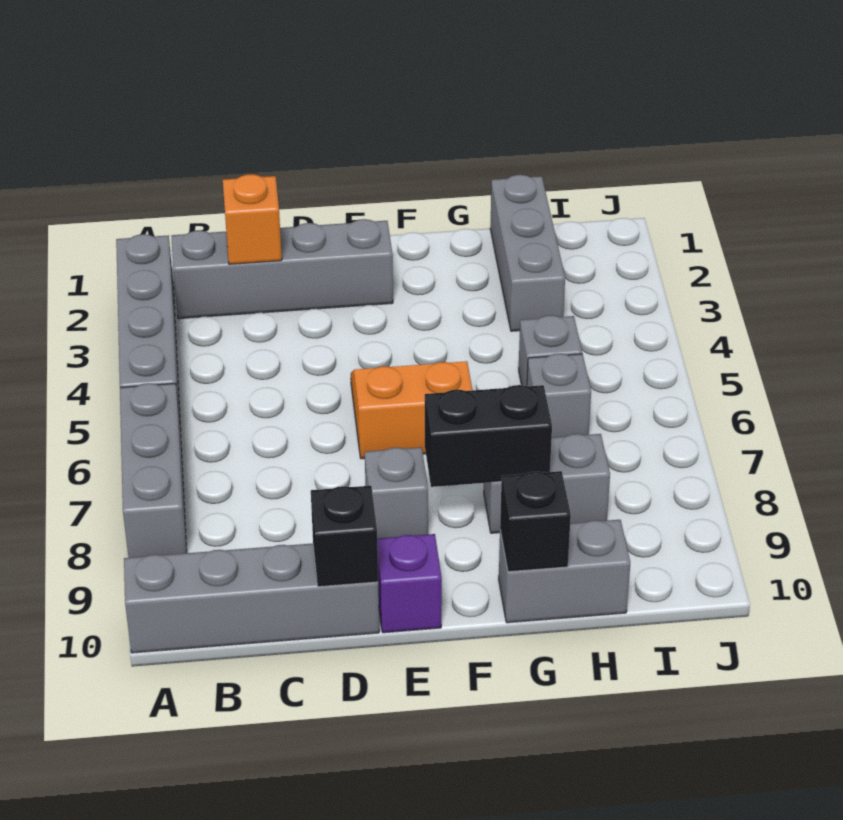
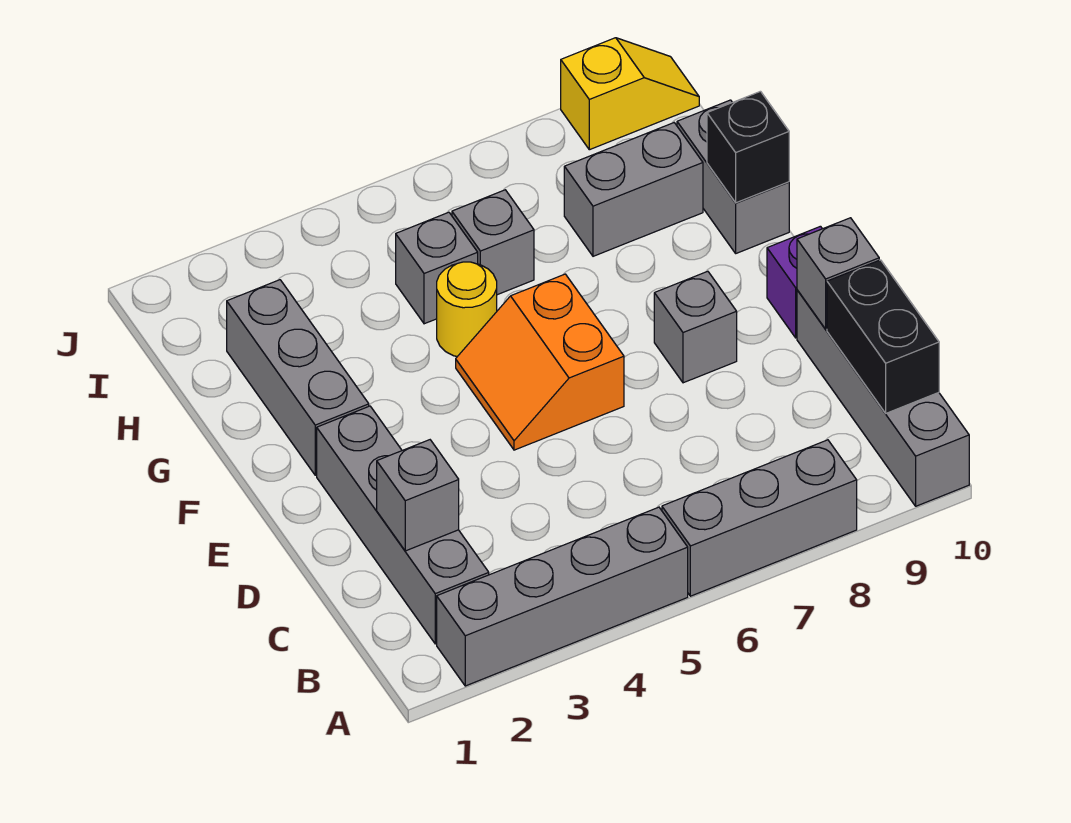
orange brick C2 level 2 -> grey brick C2 level 2
black brick D10 level 2 -> grey brick D10 level 2
black brick F8:G8 level 2 -> black brick B10:C10 level 2
none -> yellow round brick G5 level 1
grey brick G8:H8 level 1 -> grey brick H8:H9 level 1
grey brick H1:H3 level 1 -> grey brick F2:H2 level 1
none -> yellow slope J9:J10 level 1 top 9

